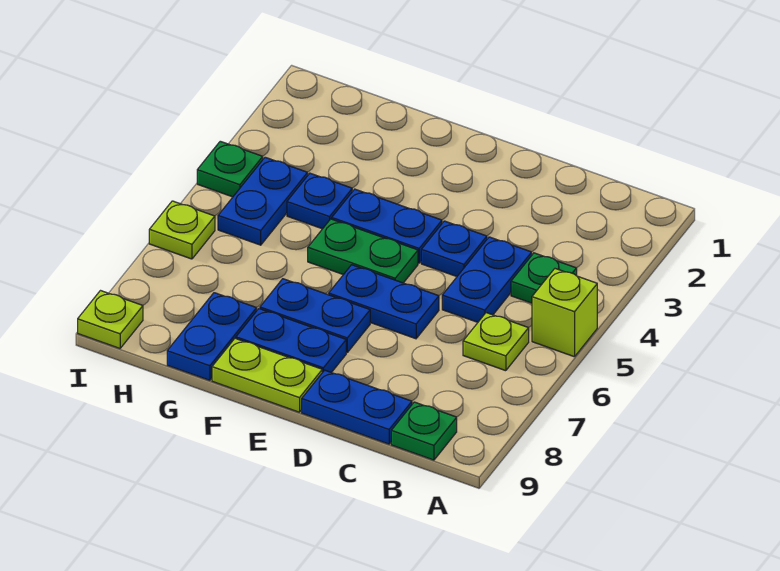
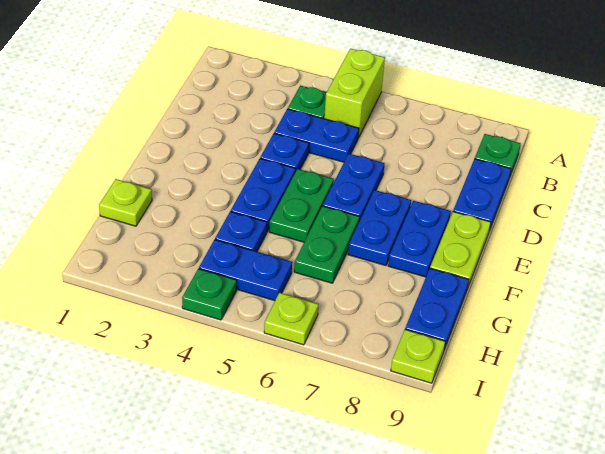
lime brick A5 level 1 -> lime brick A5:B5 level 1
lime plate B6 level 1 -> lime plate G1 level 1
none -> green plate F6:G6 level 1
blue plate G8:G9 level 1 -> blue plate G9:H9 level 1

